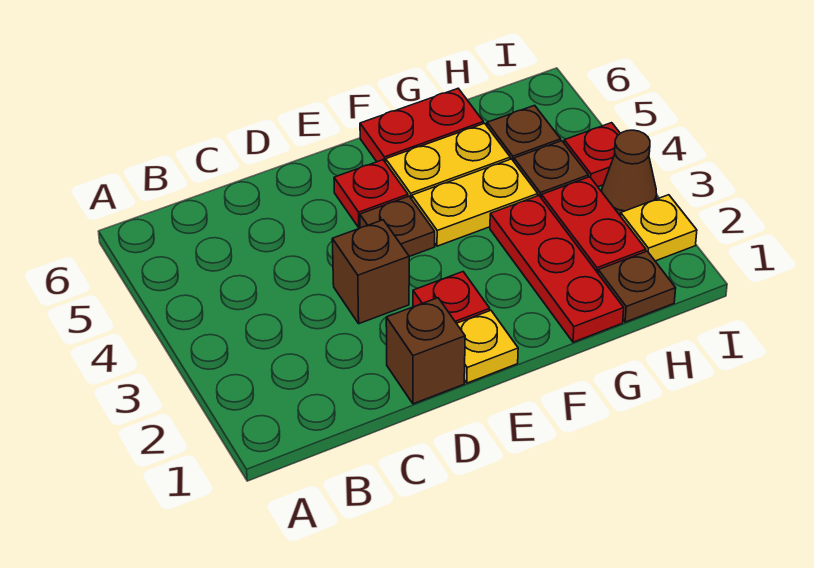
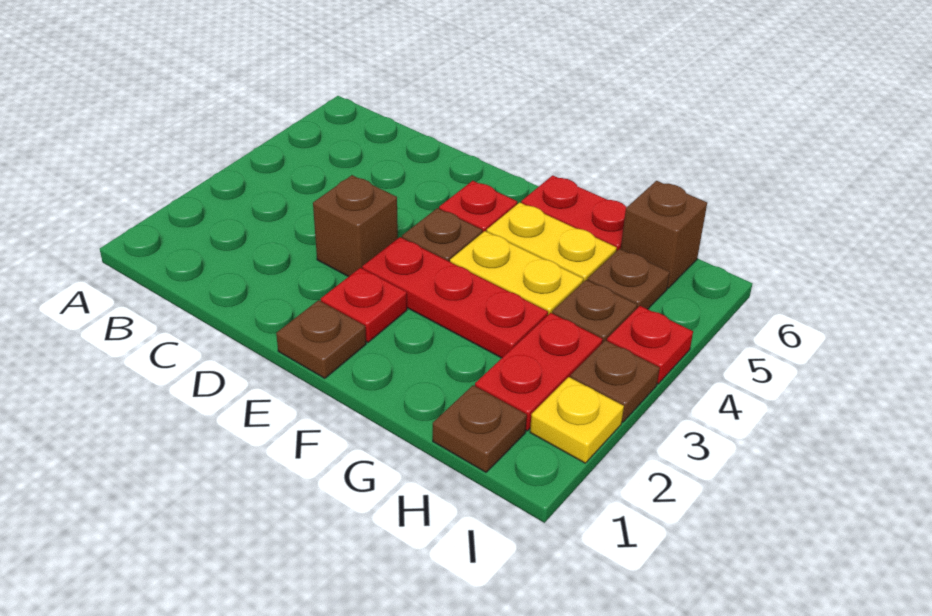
brown brick D1 level 1 -> brown brick H6 level 1
yellow plate E1 level 1 -> brown plate E1 level 1
red plate G1:G3 level 1 -> red plate E3:G3 level 1
brown cone I3 level 1 -> brown plate I3 level 1

